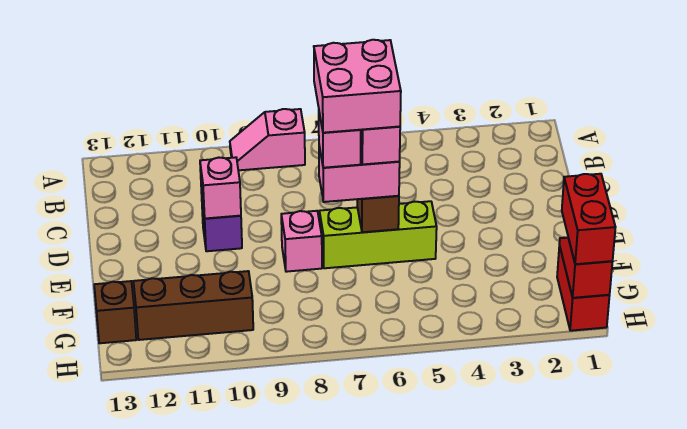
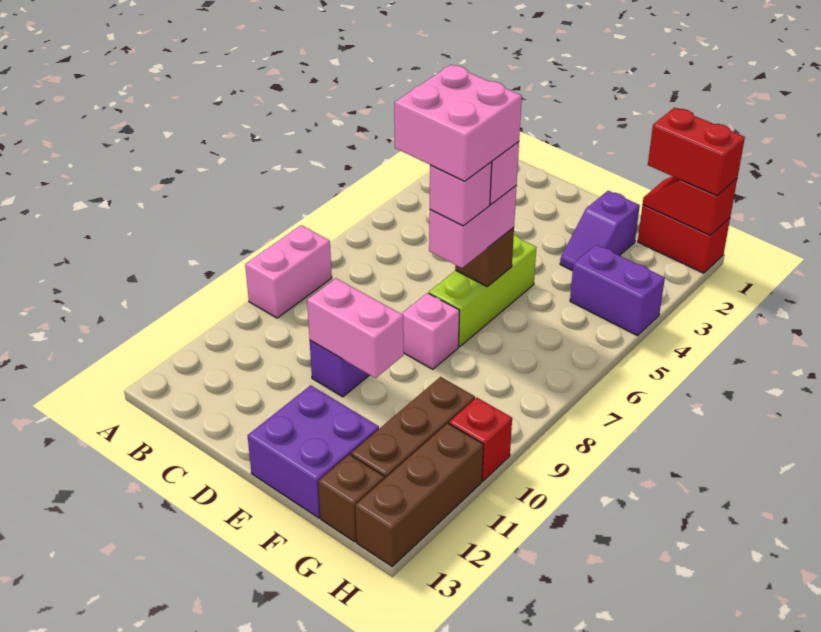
pink slope A8:A9 level 1 top 8 -> pink brick A8:A9 level 1
pink brick D10 level 2 -> pink brick D10:E10 level 2
none -> purple brick E12:F13 level 1
none -> purple slope F2:F3 level 1 top 2
none -> purple brick G4:H4 level 1
none -> red brick H10 level 1
none -> brown brick H11:H13 level 1

